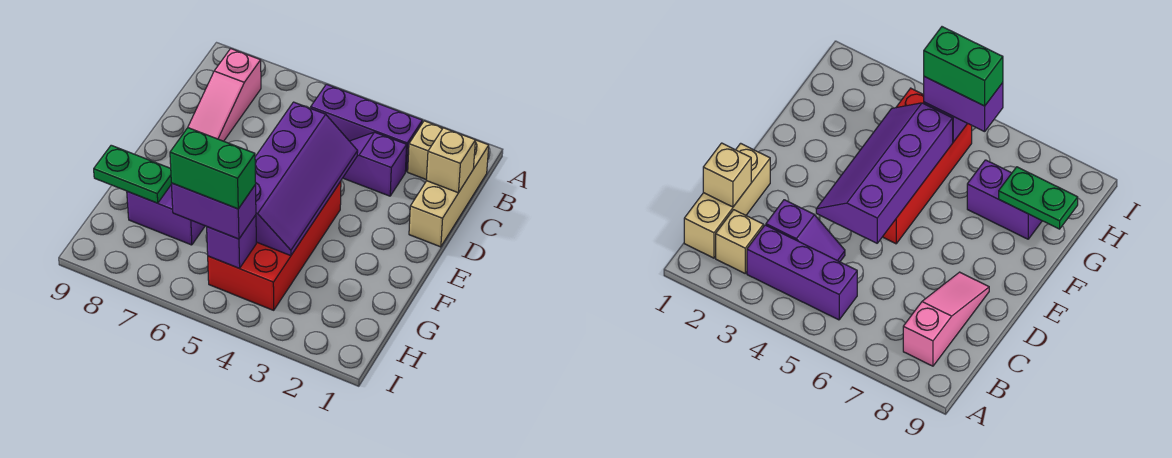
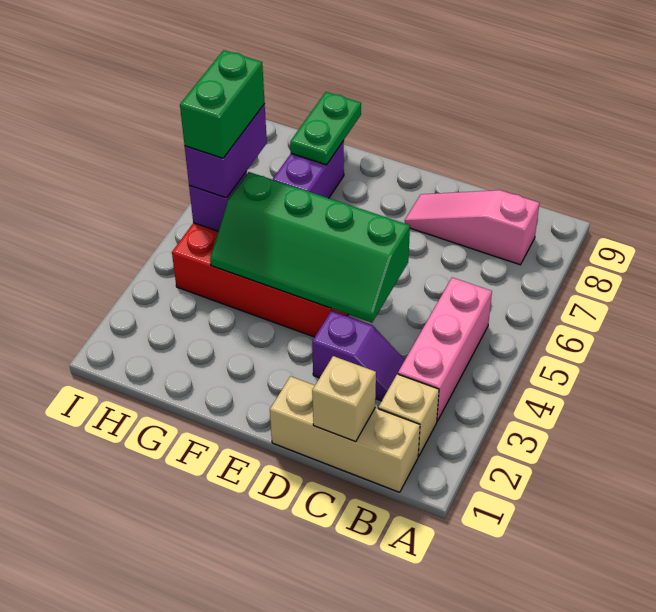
purple brick B3:B5 level 1 -> pink brick B3:B5 level 1
purple slope C3:C4 level 1 top 3 -> purple slope C3:D3 level 1 top D
purple slope D4:G5 level 2 top 5 -> green slope D4:G5 level 2 top 5

